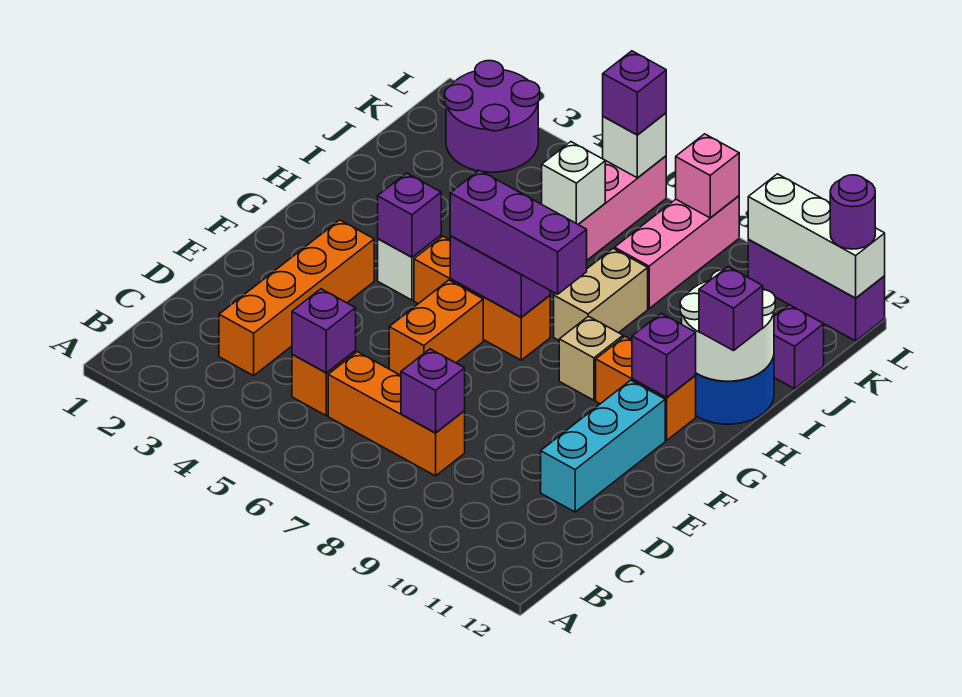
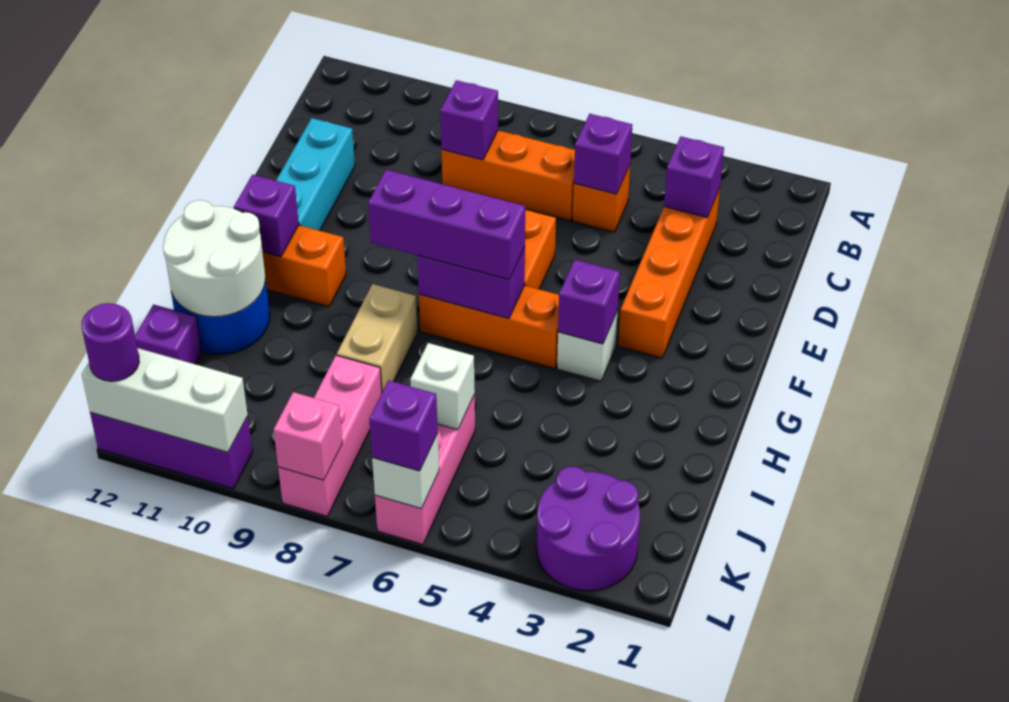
tan brick G9 level 1 -> none
purple brick H12 level 3 -> purple brick C3 level 2

